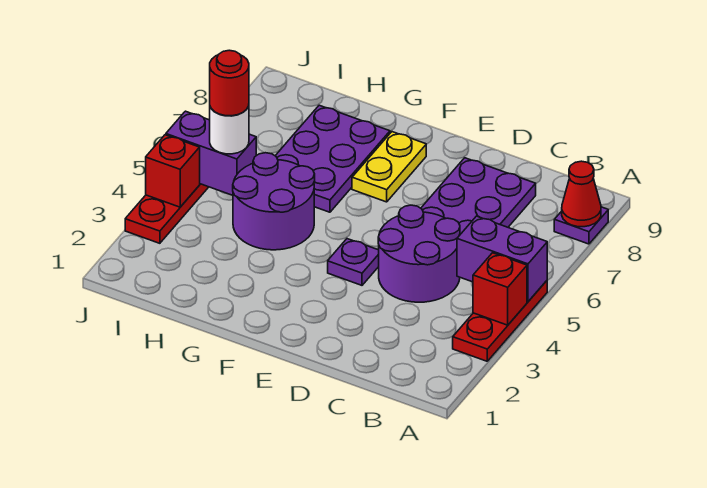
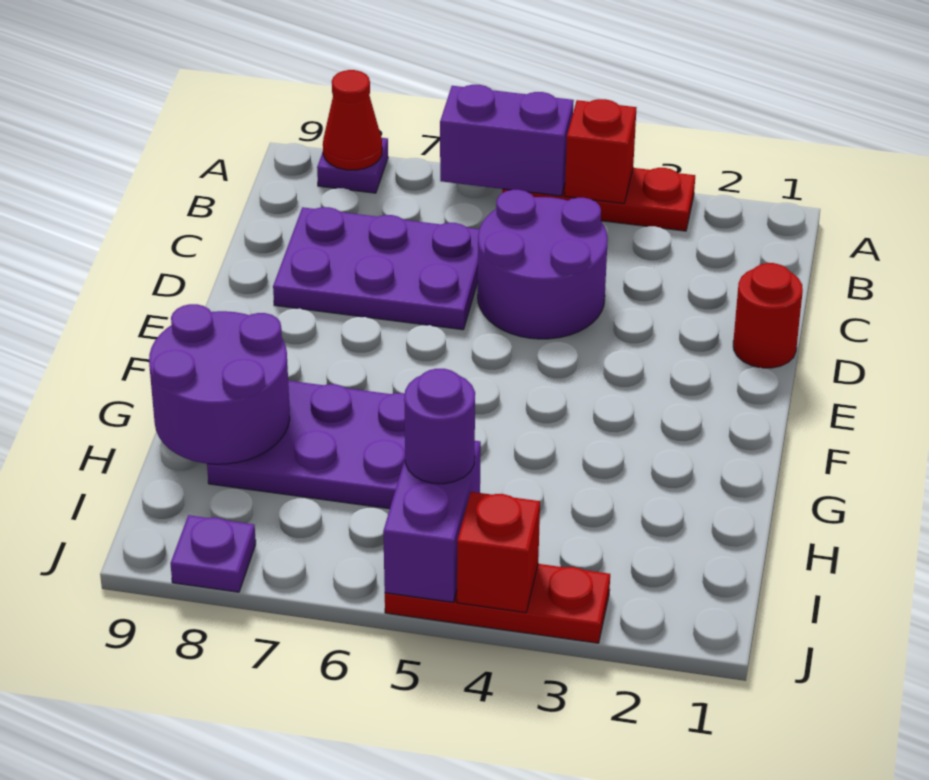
purple brick A5:B5 level 2 -> purple brick A5:A6 level 2
purple plate E4 level 1 -> purple plate J8 level 1
yellow plate F7:F8 level 1 -> none
purple round brick G4:H5 level 1 -> purple round brick G8:H9 level 2
white round brick I5 level 3 -> purple round brick I5 level 3
red round brick I5 level 4 -> red round brick D1 level 1

